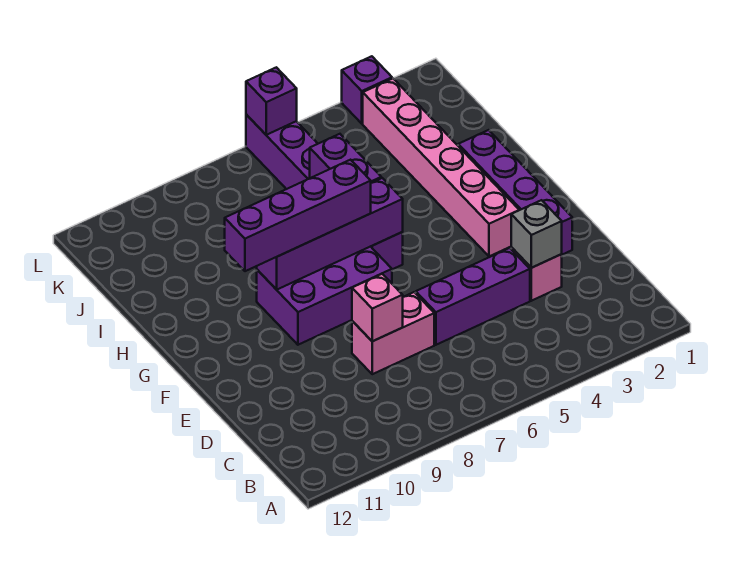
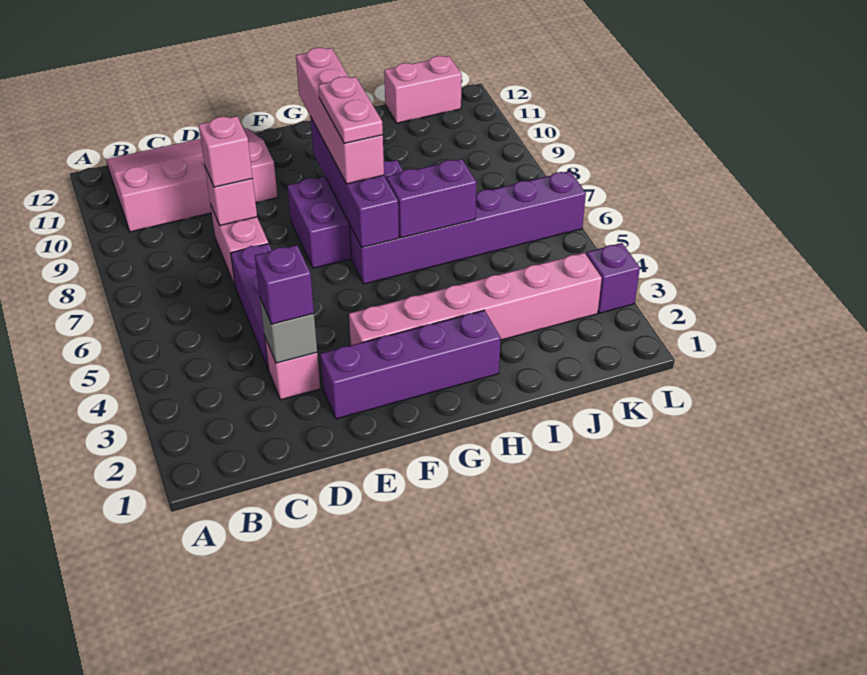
none -> pink slope B10:E12 level 1 top 10
none -> pink brick D8 level 3
purple brick F7:G9 level 1 -> purple brick F7:H8 level 1
purple brick G7:G10 level 3 -> pink brick G7:G10 level 3
none -> pink plate G7:G8 level 4
none -> pink brick J12:K12 level 1
purple brick L6 level 2 -> purple brick D3 level 3

